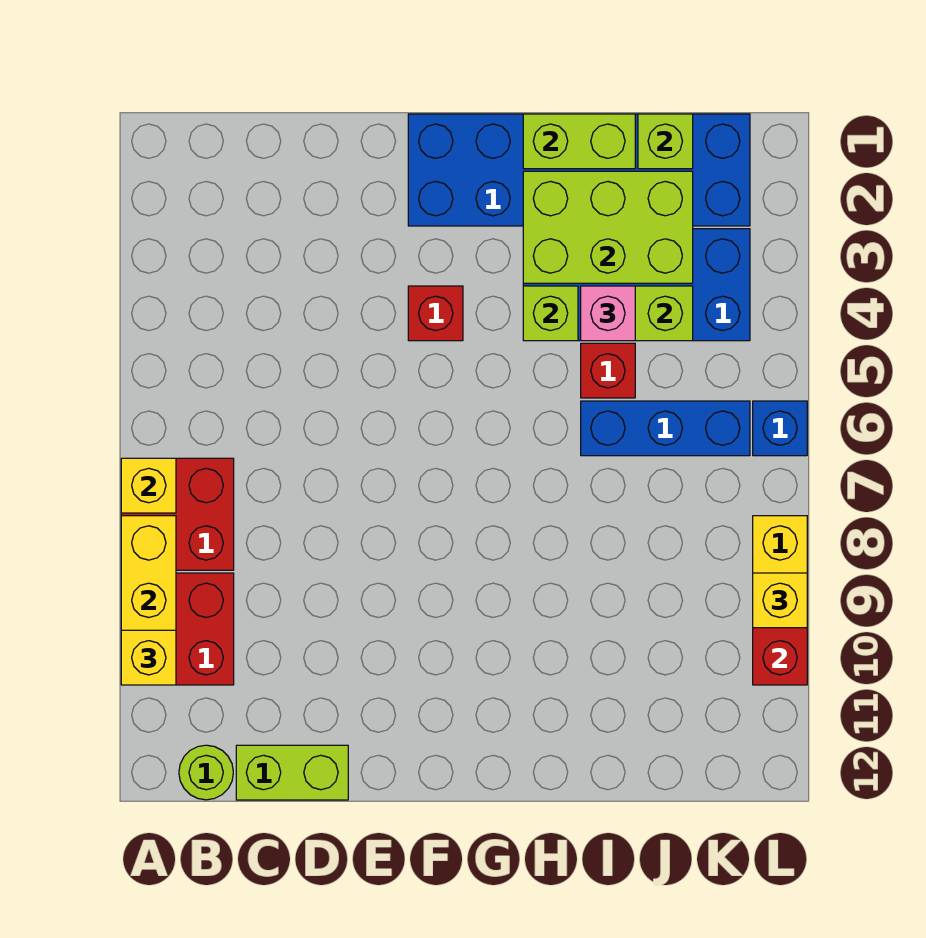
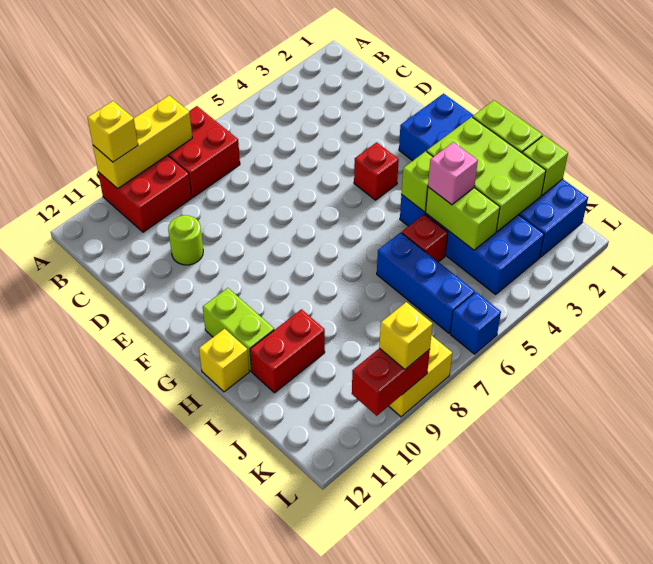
yellow brick A7 level 2 -> yellow brick H12 level 1
lime round brick B12 level 1 -> lime round brick D10 level 1
lime brick C12:D12 level 1 -> lime brick G11:H11 level 1
none -> red brick I10:I11 level 1

